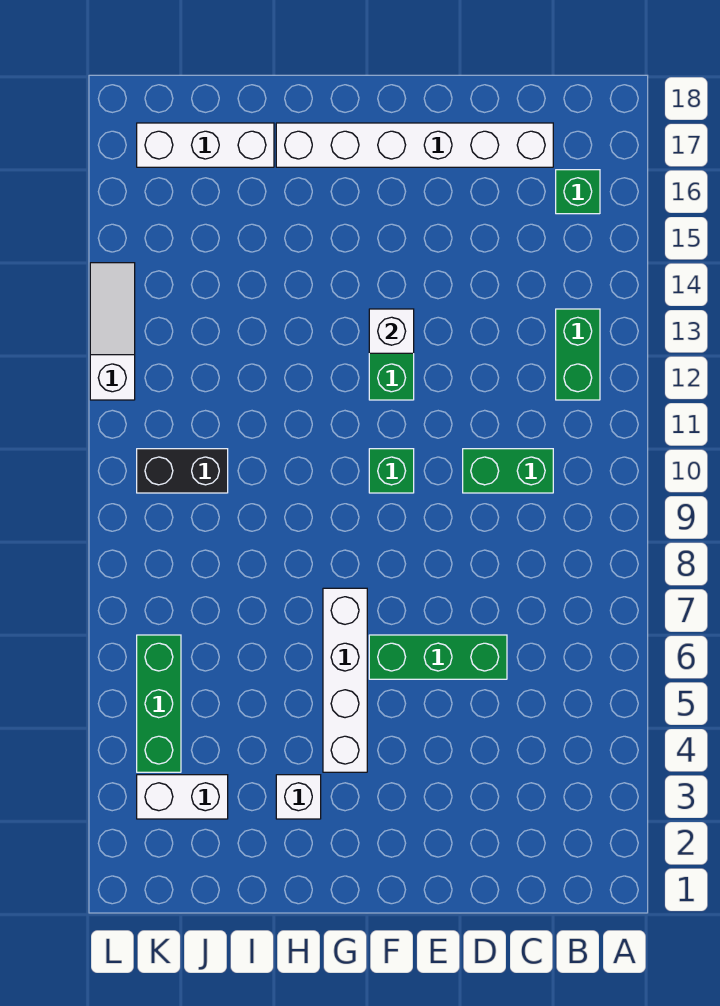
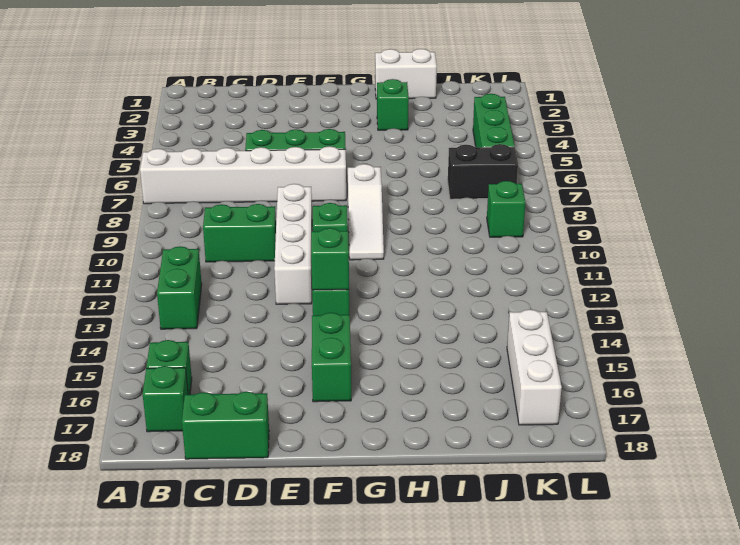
none -> green brick B17 level 1
white brick C17:H17 level 1 -> white brick A7:F7 level 1
none -> green brick C18:D18 level 1
white brick F13 level 2 -> green brick F13 level 2
none -> green brick F15:F16 level 1
white brick G4:G7 level 1 -> white brick E9:E12 level 1
white brick H3 level 1 -> green brick H3 level 1
white brick I17:K17 level 1 -> white brick K15:K17 level 1
white brick J3:K3 level 1 -> white brick H1:I1 level 1
black brick J10:K10 level 1 -> black brick J7:K7 level 1
none -> green brick K9 level 1
white slope L12:L14 level 1 top 12 -> white slope G8:G10 level 1 top 8

